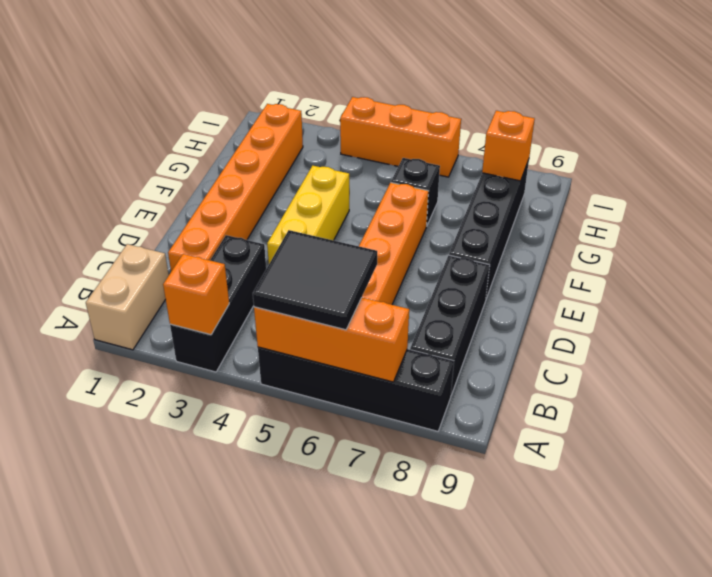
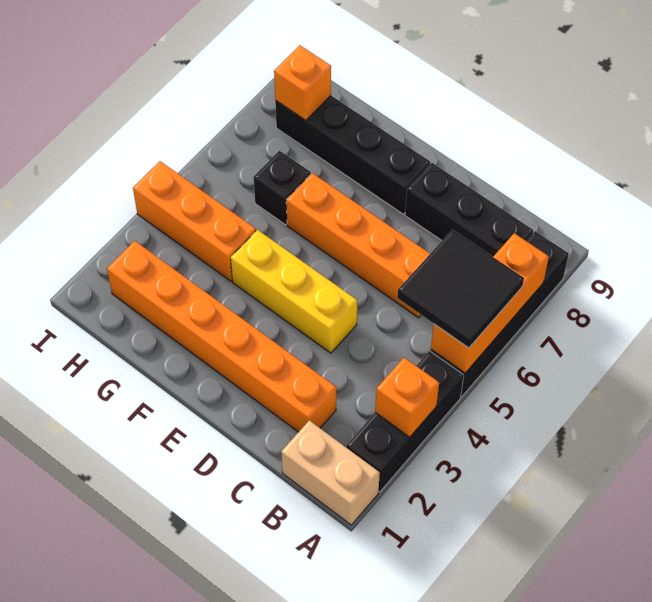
black brick A3:C3 level 1 -> black brick A2:A4 level 1
orange brick I4:I6 level 1 -> orange brick G4:I4 level 1

